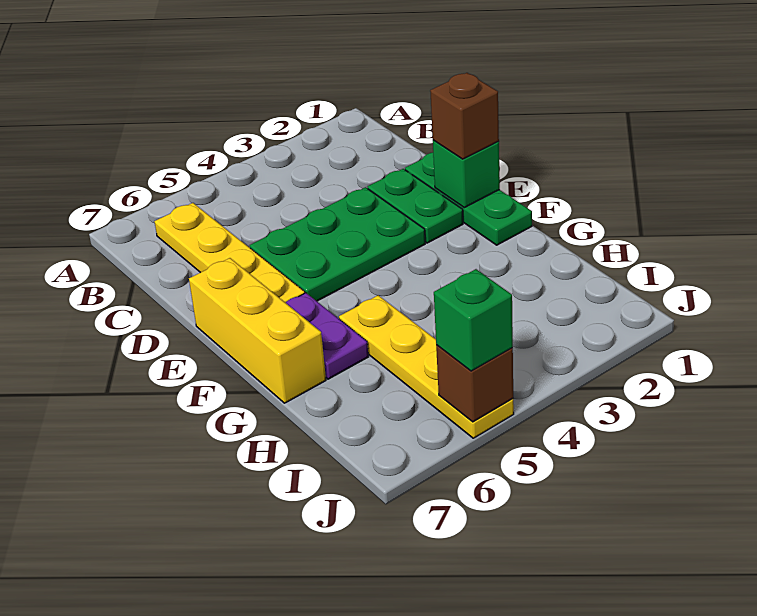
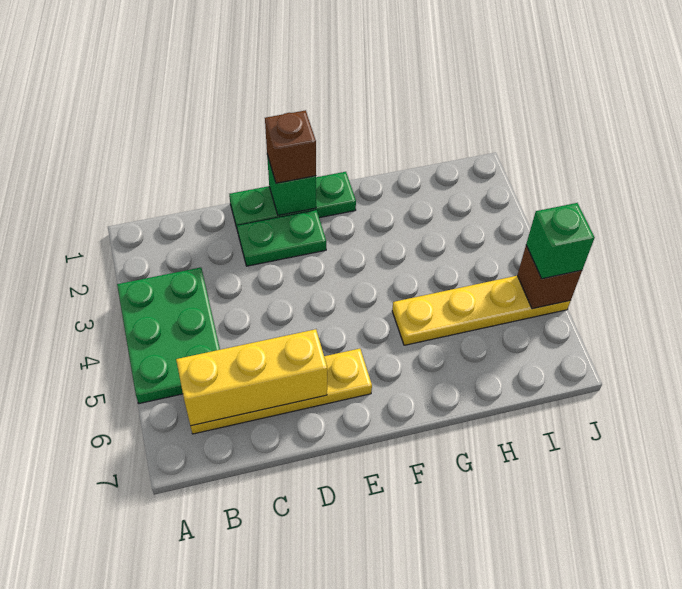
green plate D3:E5 level 1 -> green plate A3:B5 level 1
yellow brick E7:G7 level 1 -> yellow brick B6:D6 level 2
purple plate F6:G6 level 1 -> none

